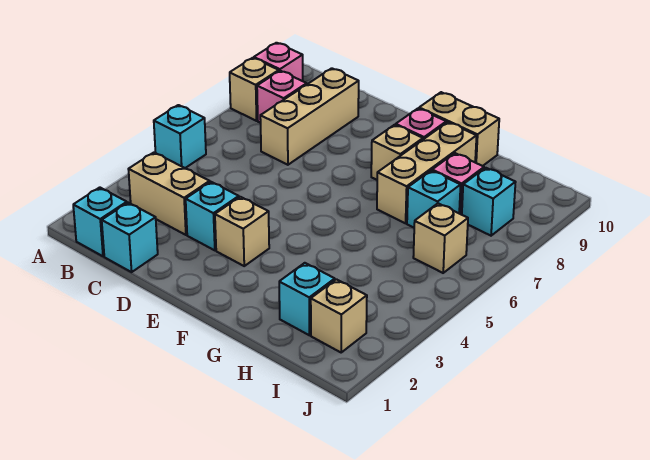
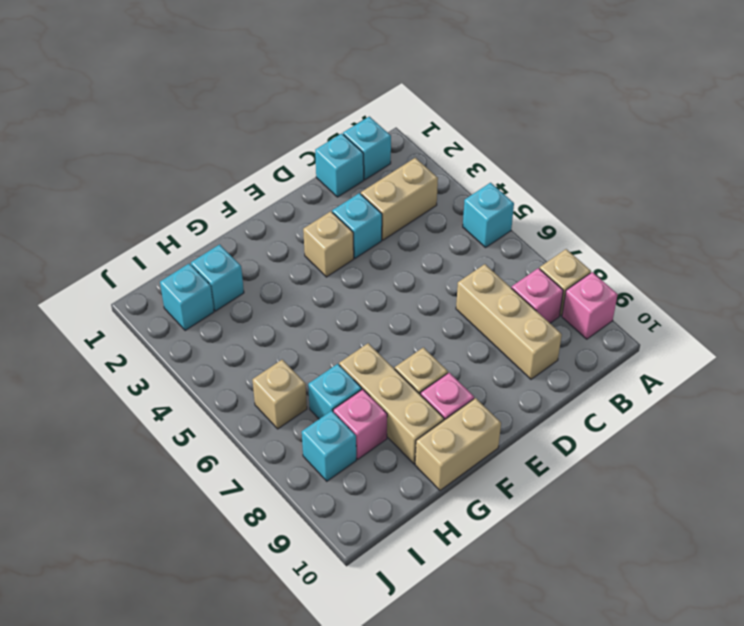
tan brick I2 level 1 -> cyan brick I2 level 1

